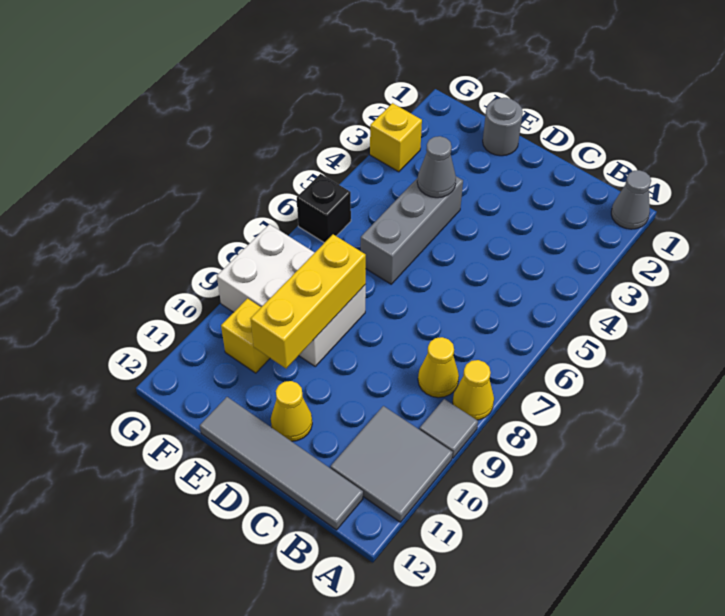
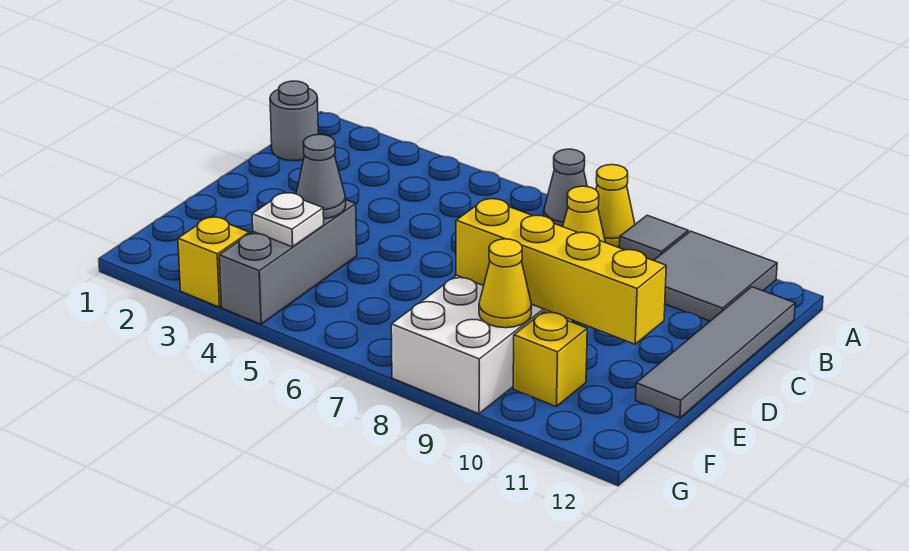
grey cone A1 level 1 -> grey cone A7 level 1
yellow cone D11 level 1 -> yellow cone F9 level 2
grey round brick E1 level 1 -> grey round brick B1 level 1
grey brick E4:E6 level 1 -> grey brick E4:G4 level 1
yellow brick E8:E10 level 2 -> yellow brick E8:E11 level 2
none -> white plate F4 level 2
black brick G6 level 1 -> none

